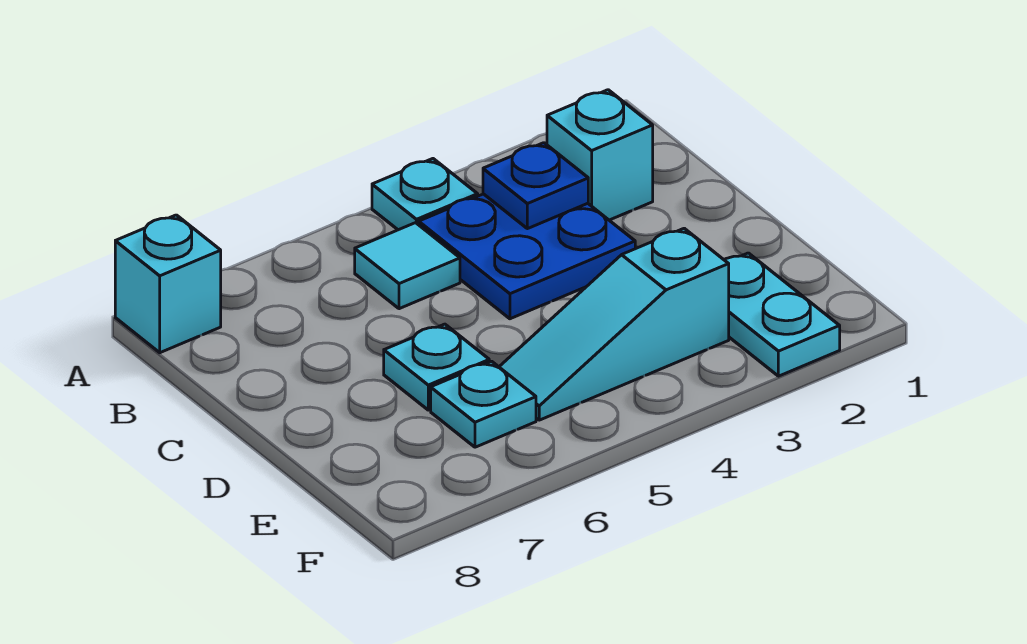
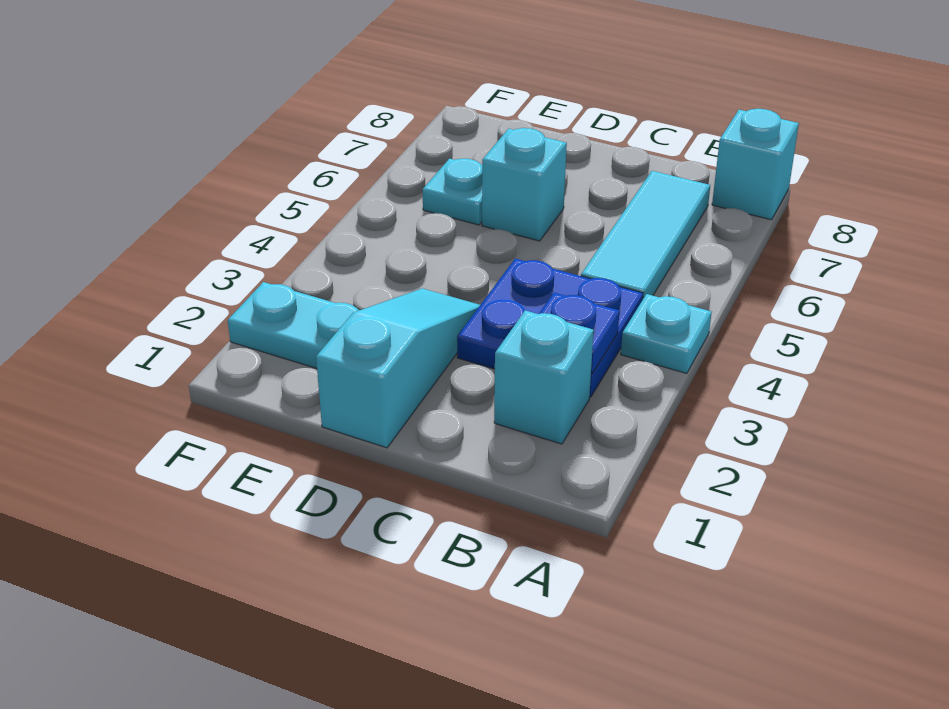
cyan tile B5 level 1 -> cyan tile B5:B7 level 1
cyan plate D6 level 1 -> cyan brick D6 level 1
cyan slope E3:E5 level 1 top 3 -> cyan slope D1:D3 level 1 top 1

